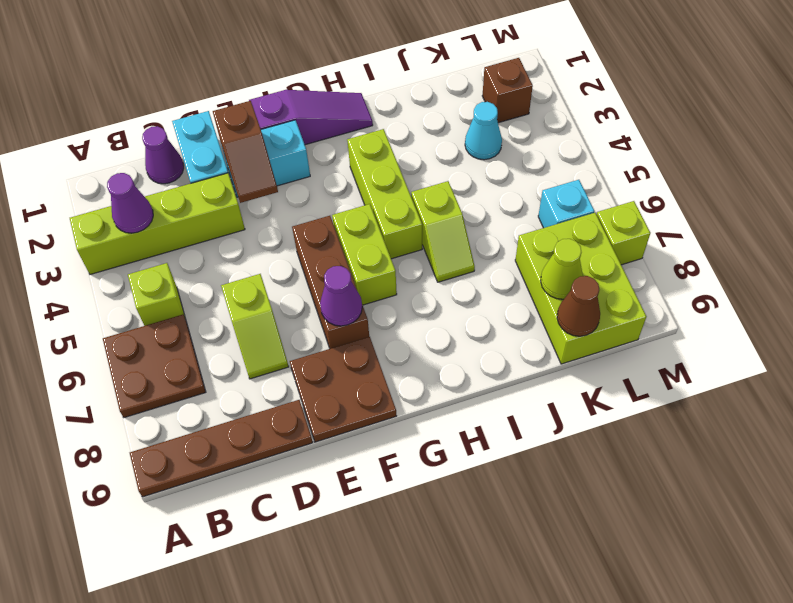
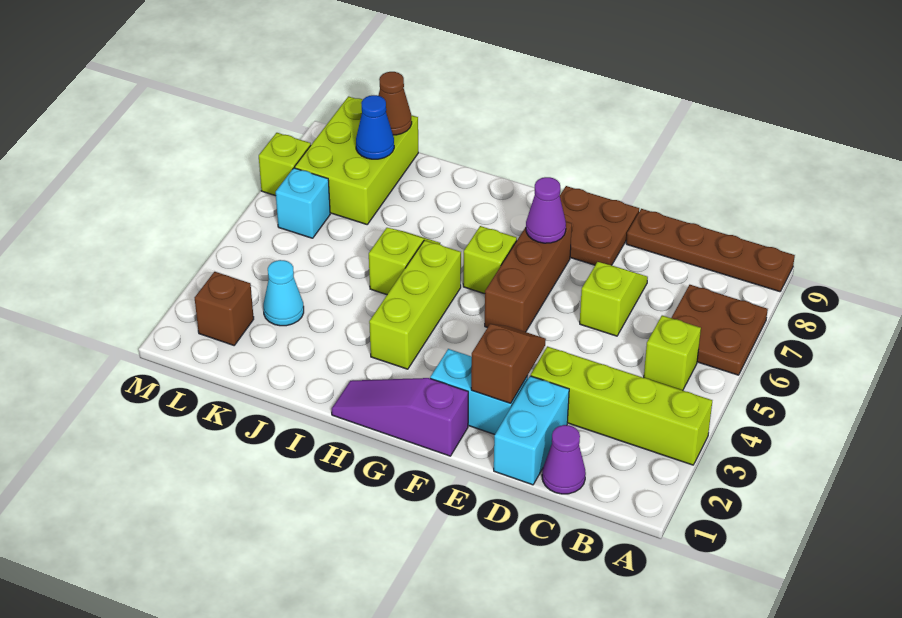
purple cone B3 level 2 -> none
lime brick G5:G6 level 1 -> lime brick G6 level 1
lime cone K8 level 2 -> blue cone K8 level 2

